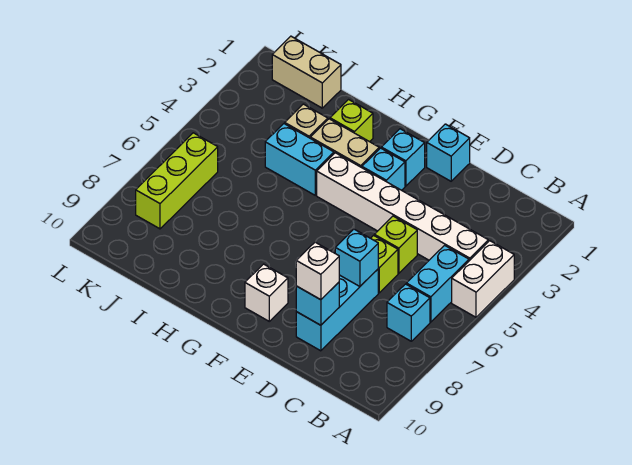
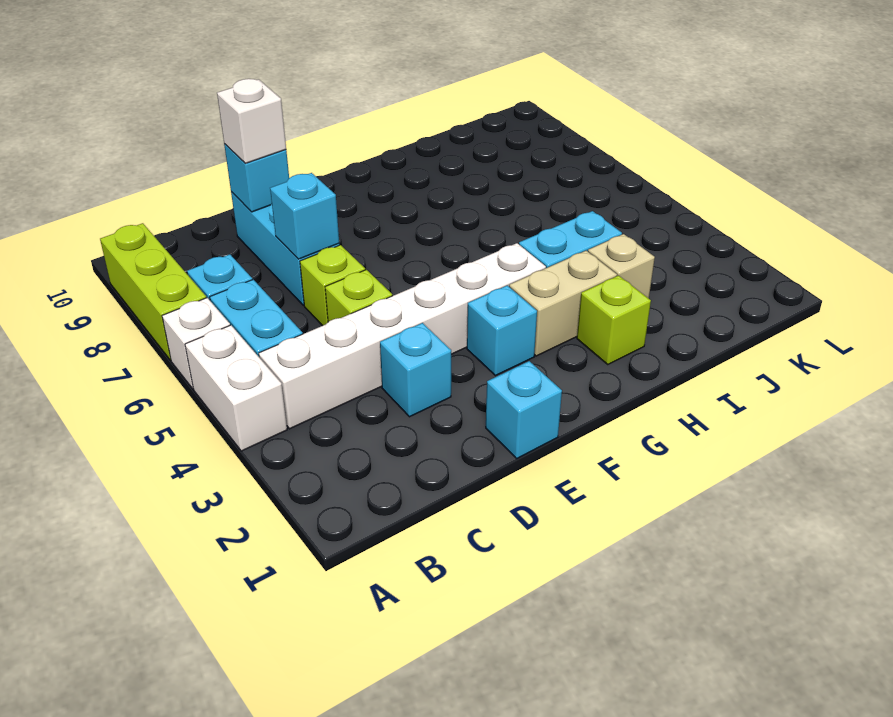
cyan brick F2 level 1 -> cyan brick D3 level 1
white brick F9 level 1 -> white brick A6 level 1
tan brick J1:K1 level 1 -> none
lime brick K6:K8 level 1 -> lime brick A7:A9 level 1

